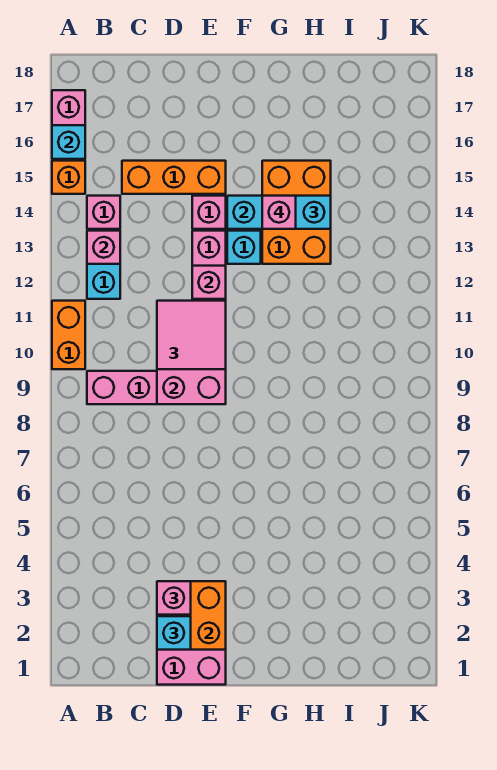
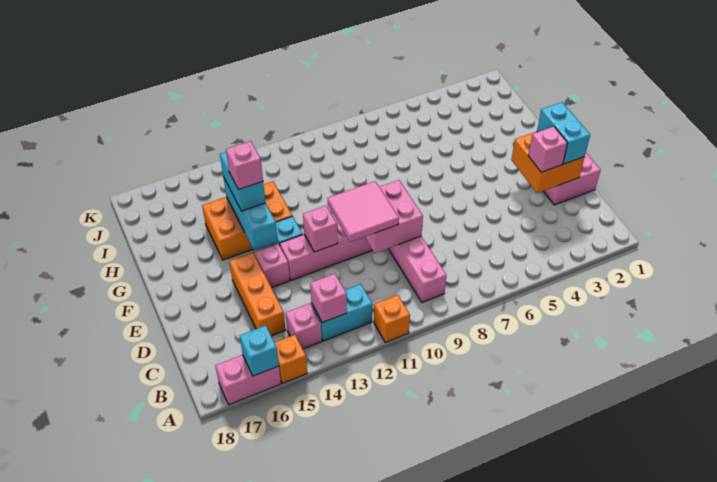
orange brick A10:A11 level 1 -> orange brick A11 level 1
cyan brick D2 level 3 -> cyan brick D2:E2 level 3

